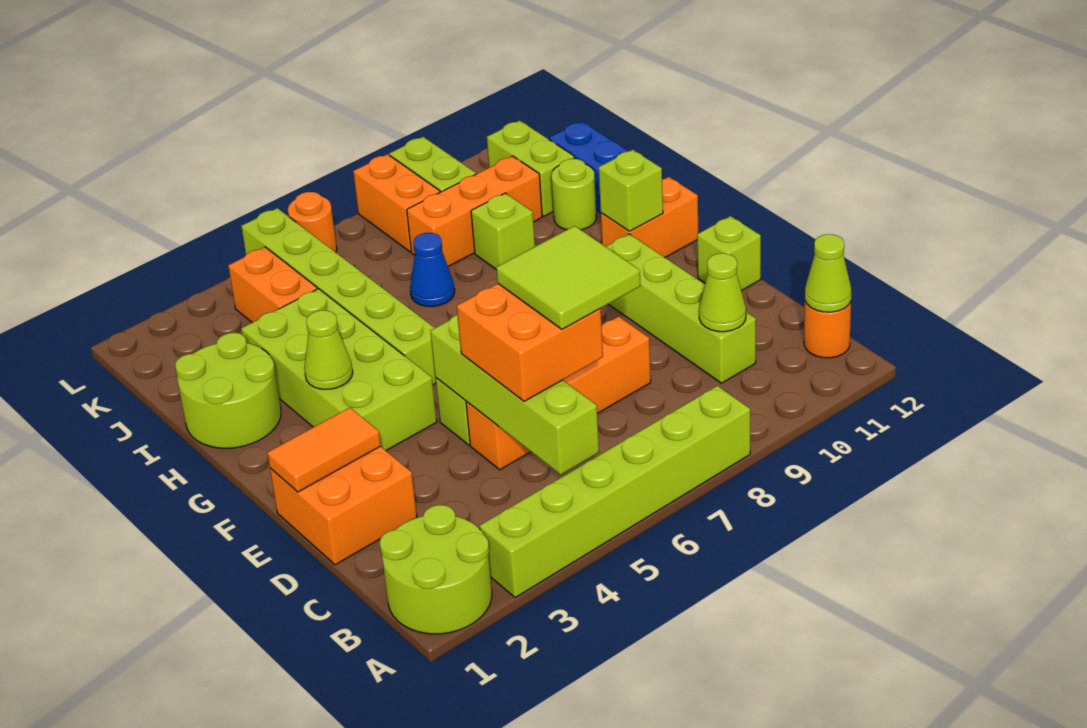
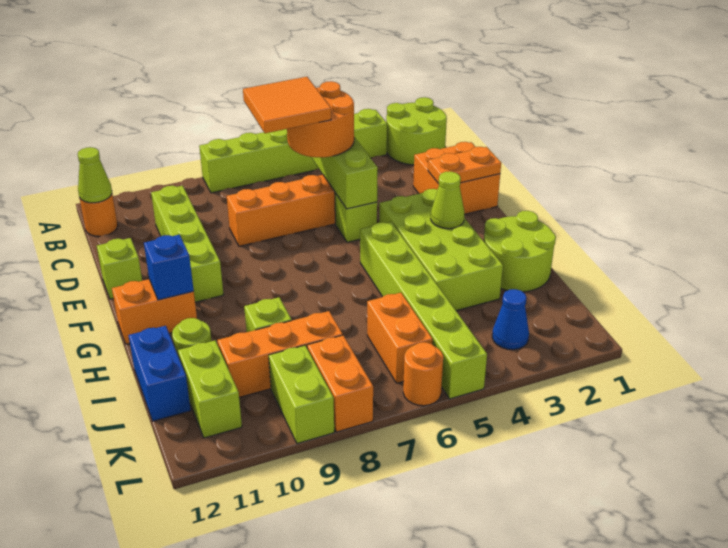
orange brick C5:D6 level 3 -> orange round brick C5:D6 level 3
lime tile C6:D7 level 4 -> orange tile C6:D7 level 4
lime cone C10 level 2 -> none
orange tile E1:E2 level 2 -> orange plate E1:E2 level 2
lime brick G11 level 2 -> blue brick G11 level 2
blue cone I7 level 1 -> blue cone K3 level 1
orange brick J4:K4 level 1 -> orange brick J6:K6 level 1

